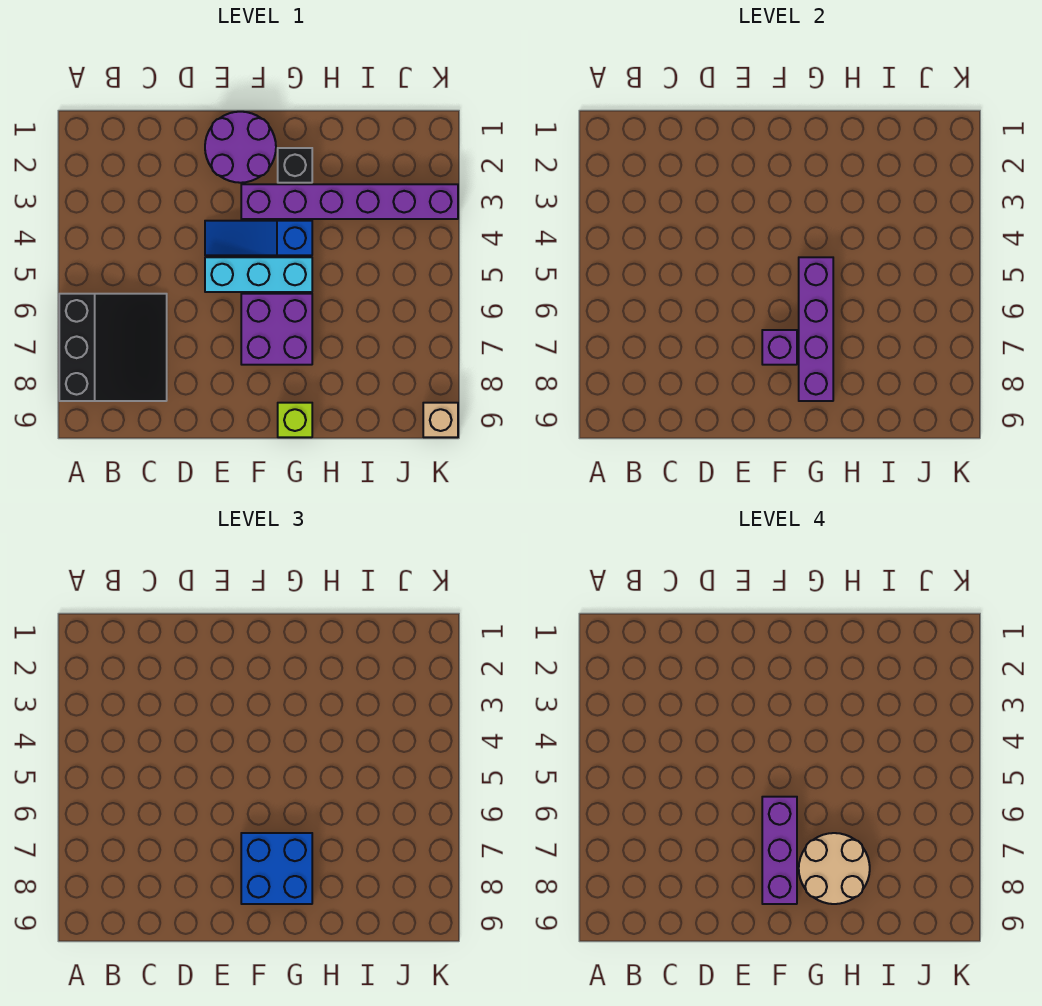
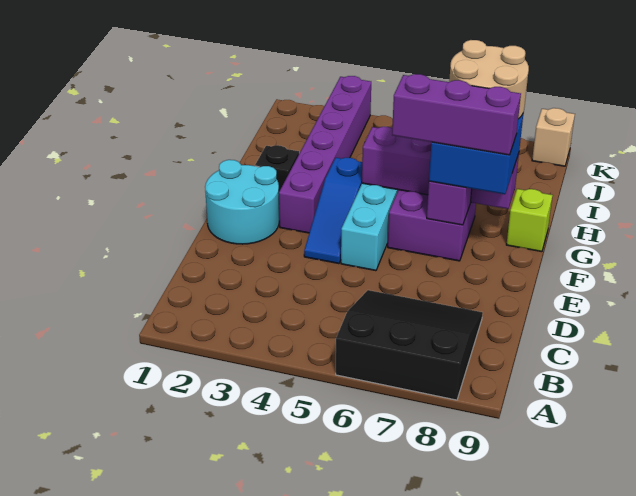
purple round brick E1:F2 level 1 -> cyan round brick E1:F2 level 1

